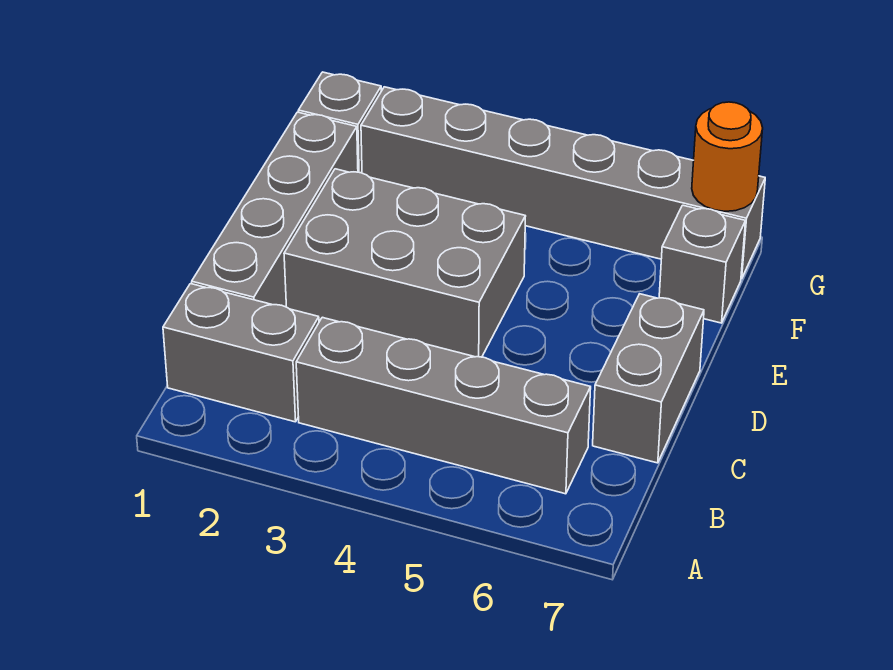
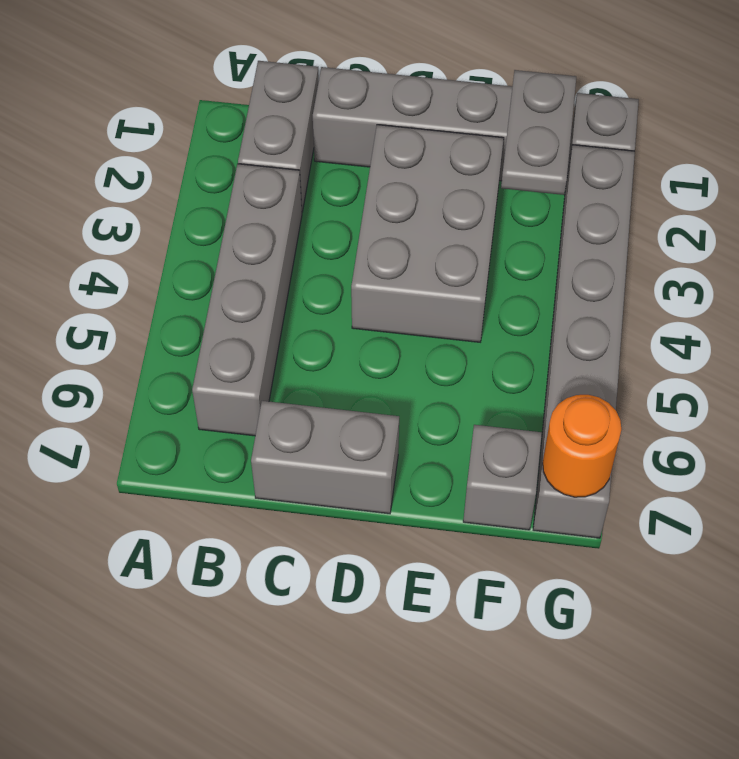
none -> grey plate F1:F2 level 2

